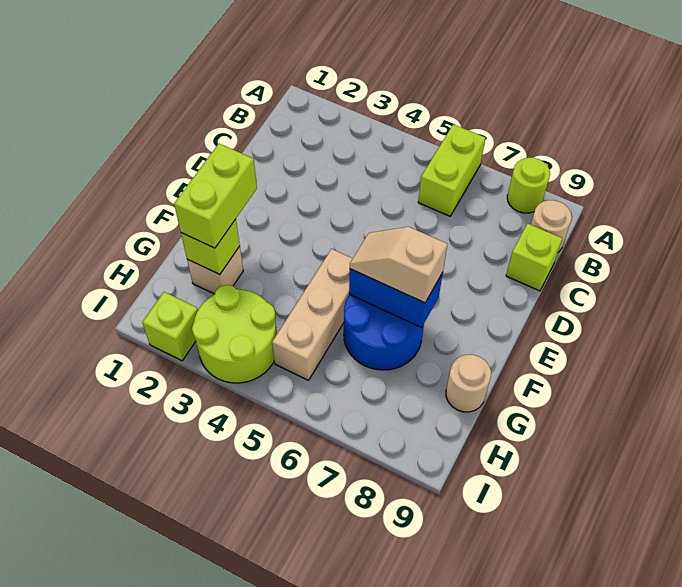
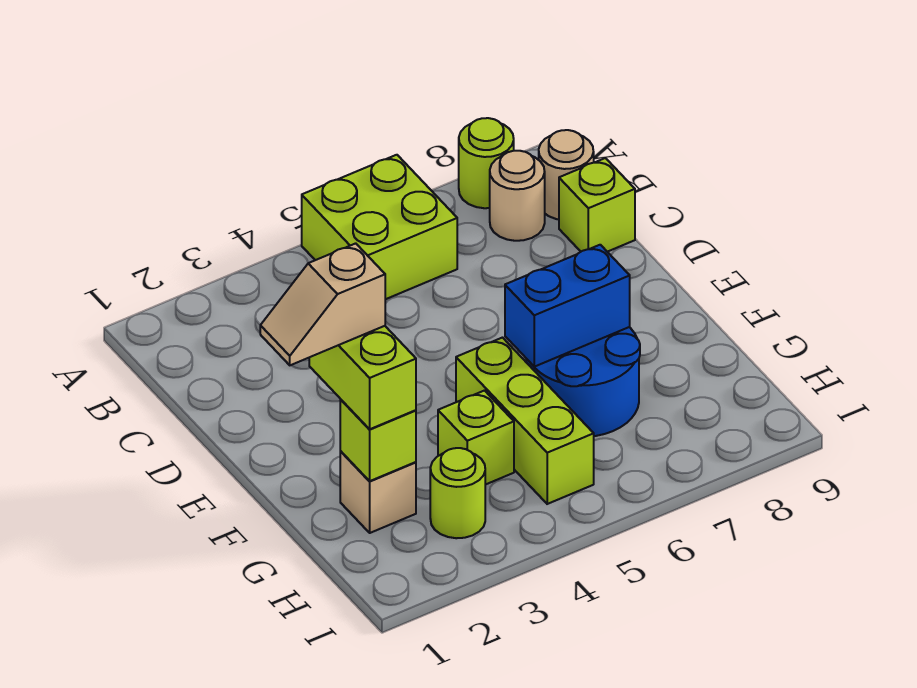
lime brick A6:B6 level 1 -> lime brick A5:B6 level 1
tan brick F5:H5 level 1 -> lime brick F5:H5 level 1
tan slope F6:F7 level 3 top 7 -> tan slope F1:F2 level 4 top 2
tan round brick G9 level 1 -> tan round brick B8 level 1
lime round brick H3:I4 level 1 -> lime round brick H3 level 1
lime brick I2 level 1 -> lime brick G4 level 1

